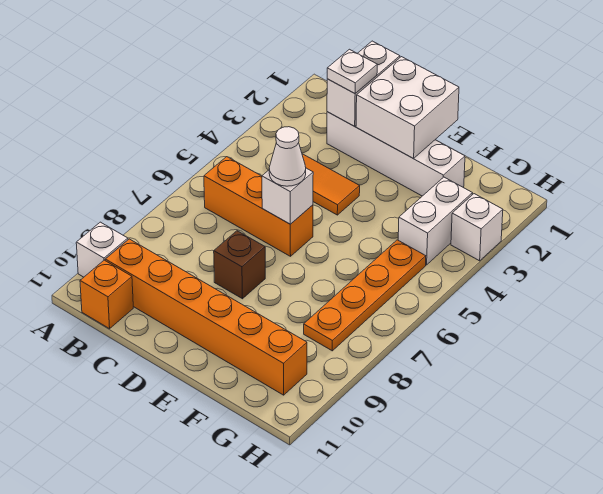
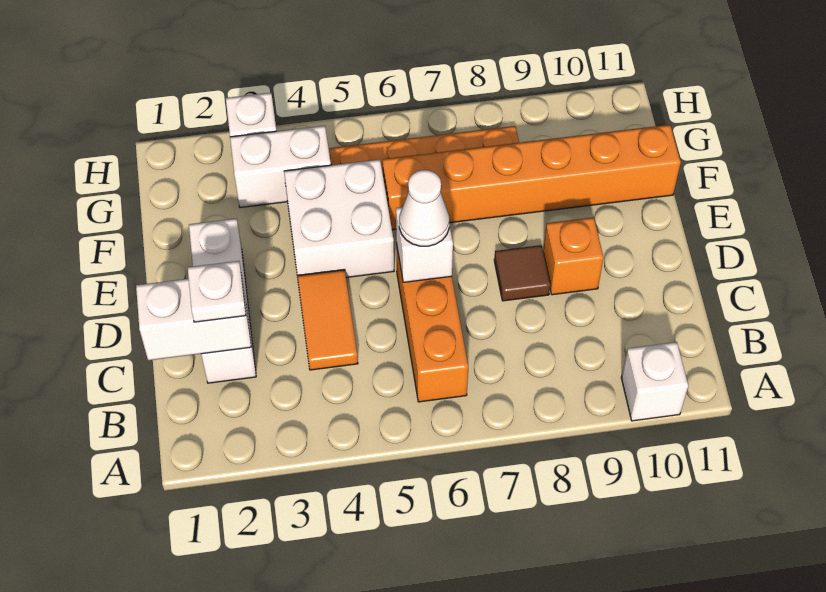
orange brick B10:G10 level 1 -> orange brick F6:F11 level 1
orange brick B11 level 1 -> orange brick D9 level 1
white brick C2:F2 level 1 -> white brick C2:E2 level 1
white brick D1:E2 level 2 -> white brick E4:F5 level 1
brown brick D8 level 1 -> brown tile D8 level 1

